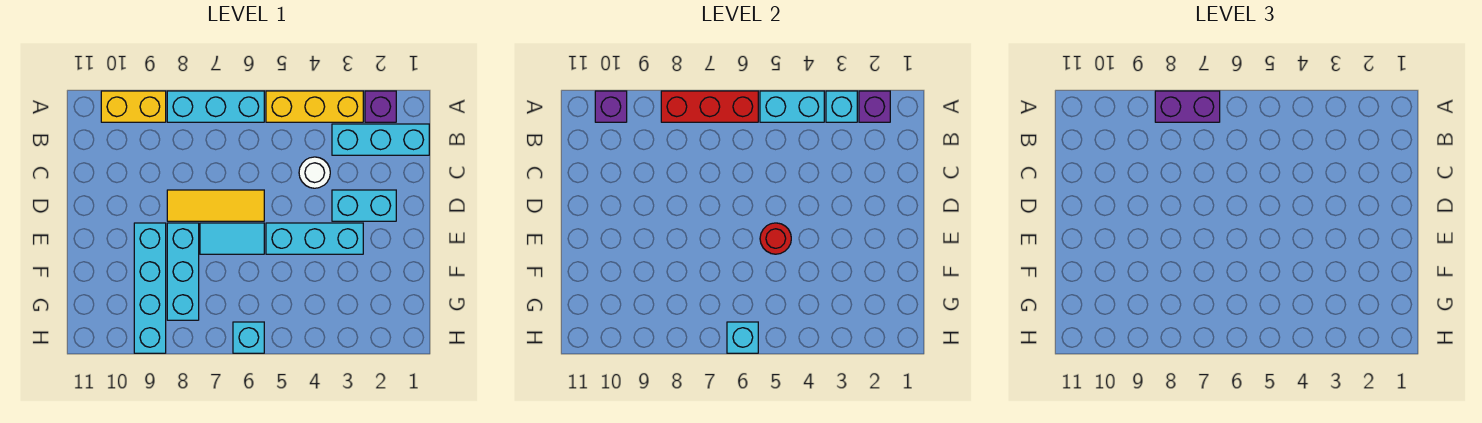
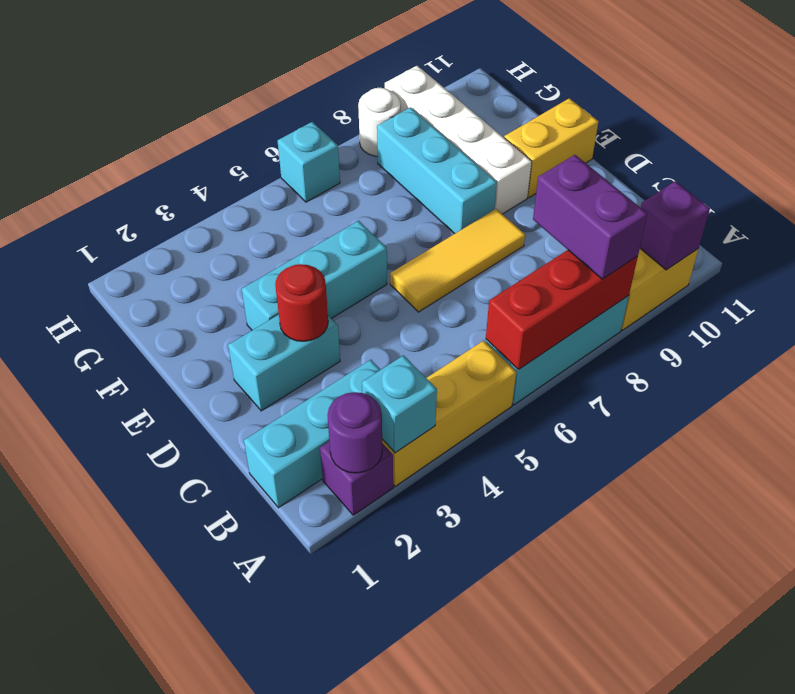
purple brick A2 level 2 -> purple round brick A2 level 2
cyan brick A4:A5 level 2 -> none
purple brick A7:A8 level 3 -> purple brick A8:B8 level 3
white round brick C4 level 1 -> white round brick H8 level 1
red round brick E5 level 2 -> red round brick D3 level 2
cyan tile E6:E7 level 1 -> none
cyan brick E9:H9 level 1 -> white brick E9:H9 level 1
none -> yellow brick E10:E11 level 1
cyan brick H6 level 2 -> none

